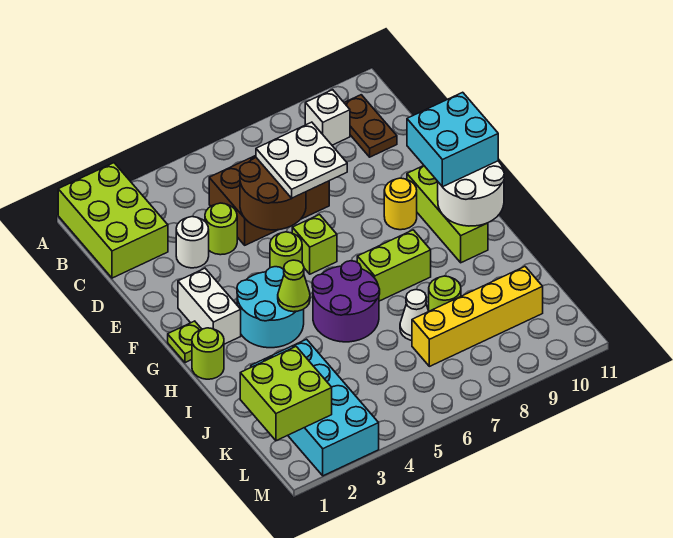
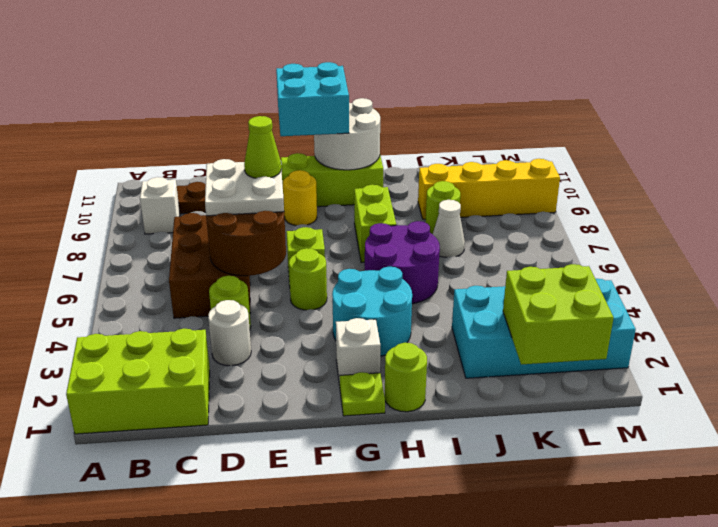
white brick F2:G2 level 1 -> white brick G2 level 1
lime cone H4 level 2 -> lime cone E7 level 4
yellow brick K7:K10 level 1 -> yellow brick J9:M9 level 1

